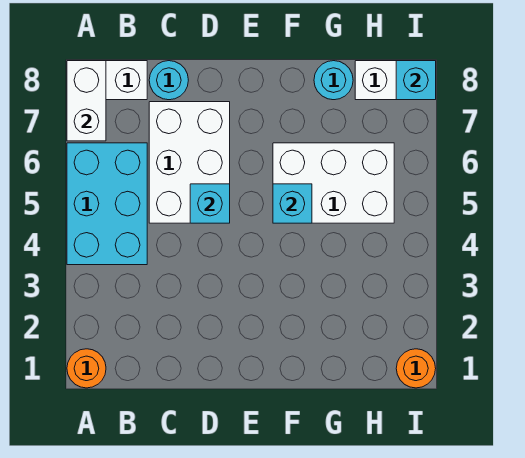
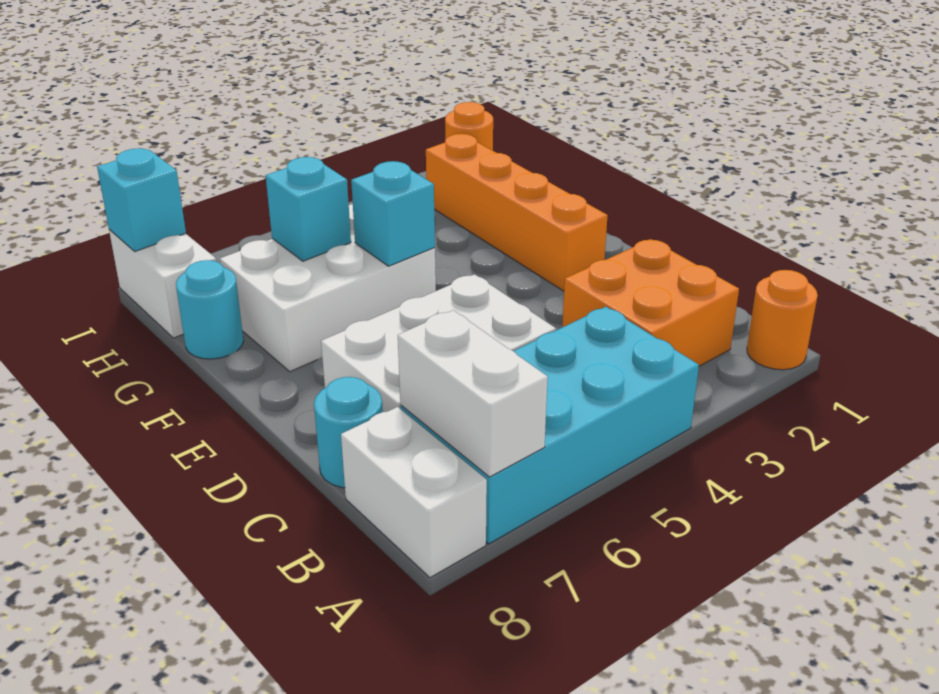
cyan brick A4:B6 level 1 -> cyan brick A4:B7 level 1
white brick A7:A8 level 2 -> white brick A7:B7 level 2
none -> orange brick B2:C3 level 1
cyan brick D5 level 2 -> cyan brick G6 level 2
none -> orange brick E2:H2 level 1
white brick F5:H6 level 1 -> white brick F5:G7 level 1

